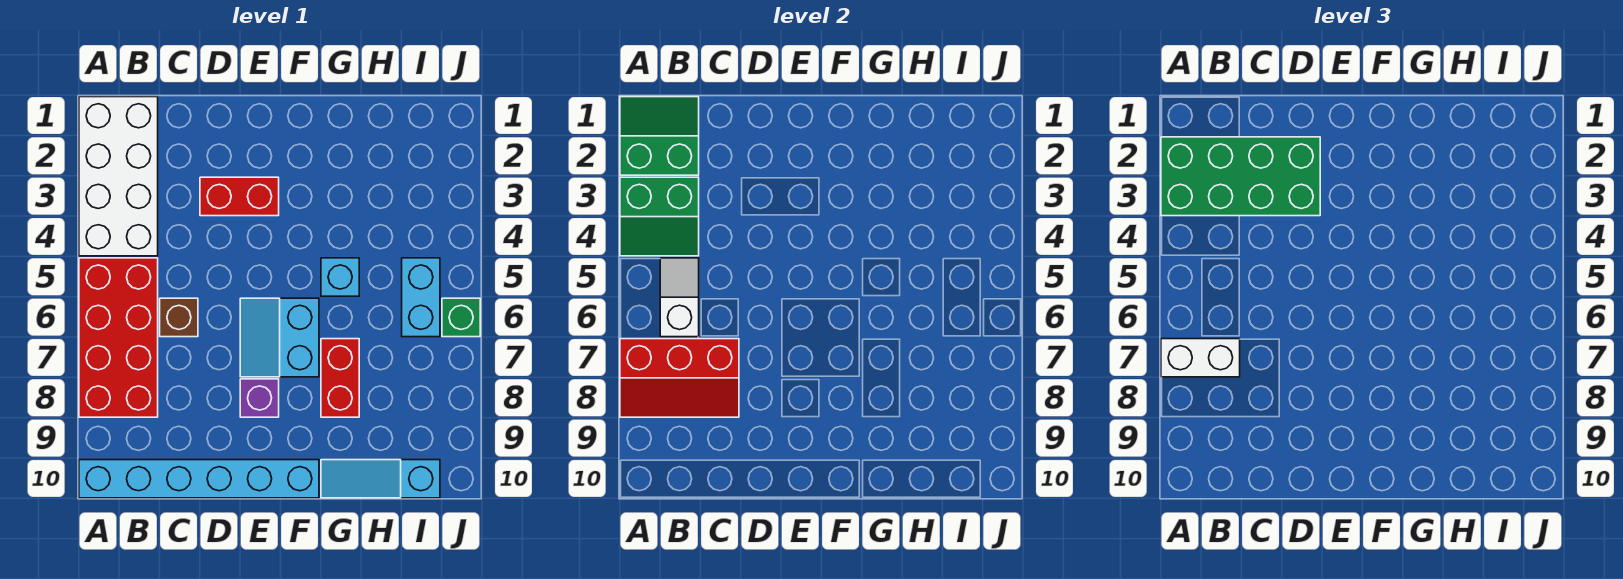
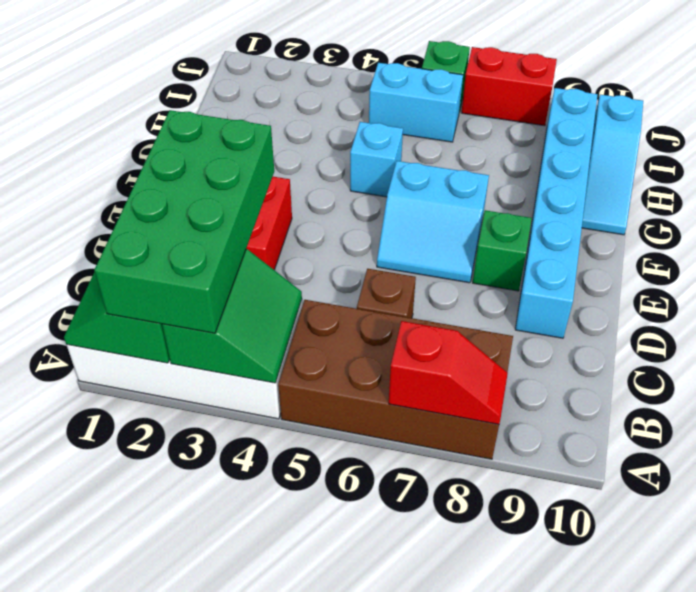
red brick A5:B8 level 1 -> brown brick A5:B8 level 1
red slope A7:C8 level 2 top 7 -> red slope A7:A8 level 2 top 7
white brick A7:B7 level 3 -> none
cyan brick A10:F10 level 1 -> cyan brick D9:I9 level 1
white slope B5:B6 level 2 top 6 -> none
purple brick E8 level 1 -> green brick E8 level 1
red brick G7:G8 level 1 -> red brick J7:J8 level 1

